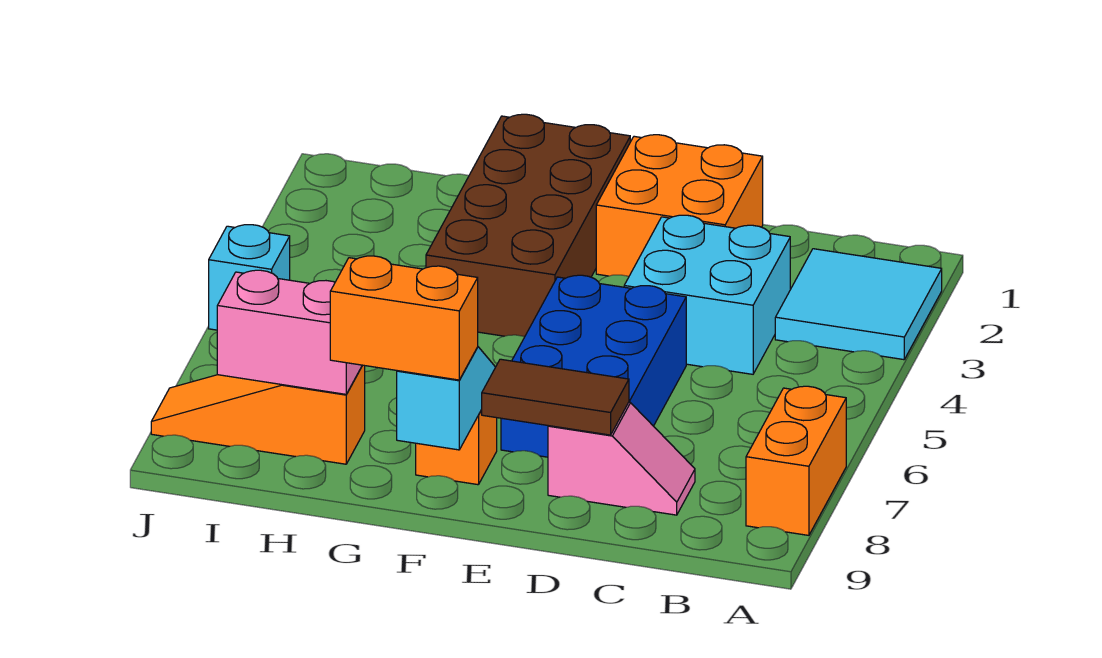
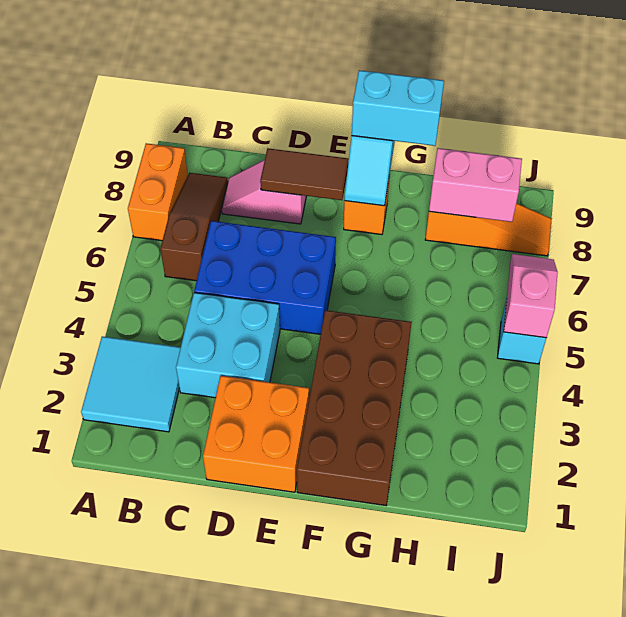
none -> brown slope B6:B8 level 1 top 6
blue brick D5:E7 level 1 -> blue brick C5:E6 level 1
orange brick F9:G9 level 3 -> cyan brick F9:G9 level 3
none -> pink slope J5:J6 level 2 top 5

